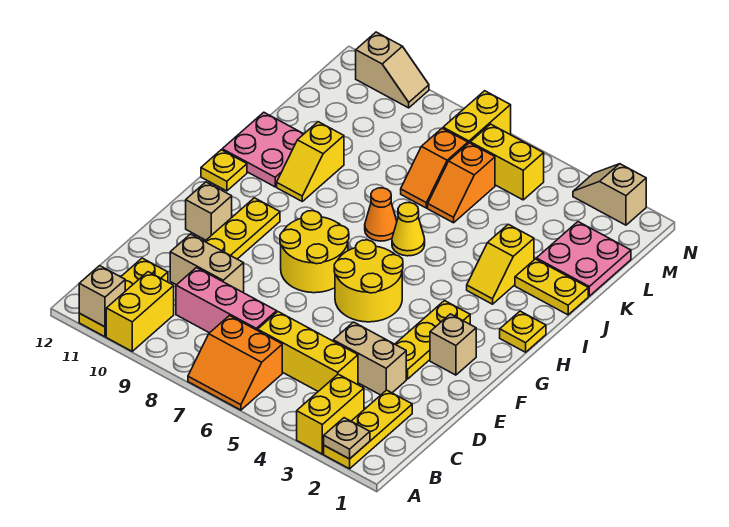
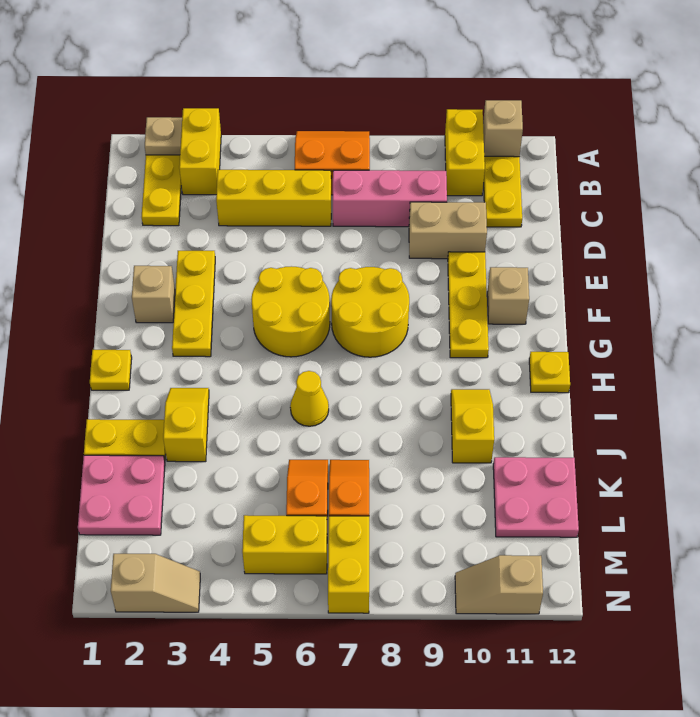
tan brick D3:D4 level 1 -> none
orange cone I7 level 1 -> none
pink plate I11:J12 level 1 -> pink plate K11:L12 level 1

